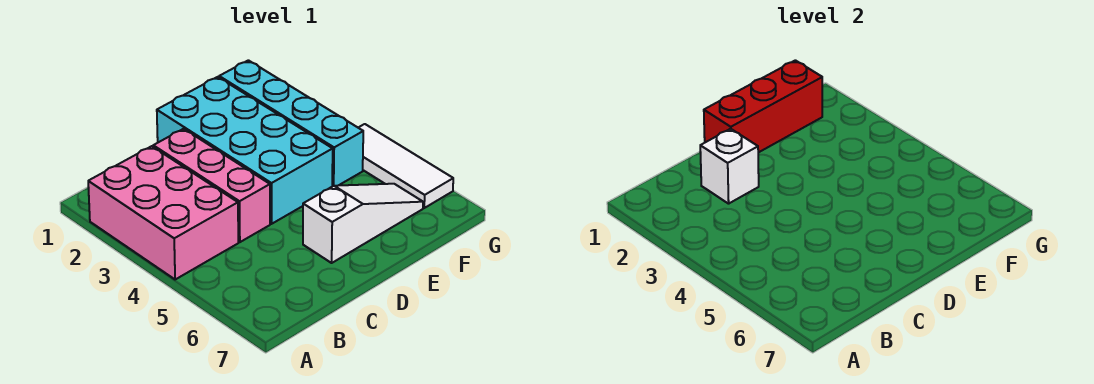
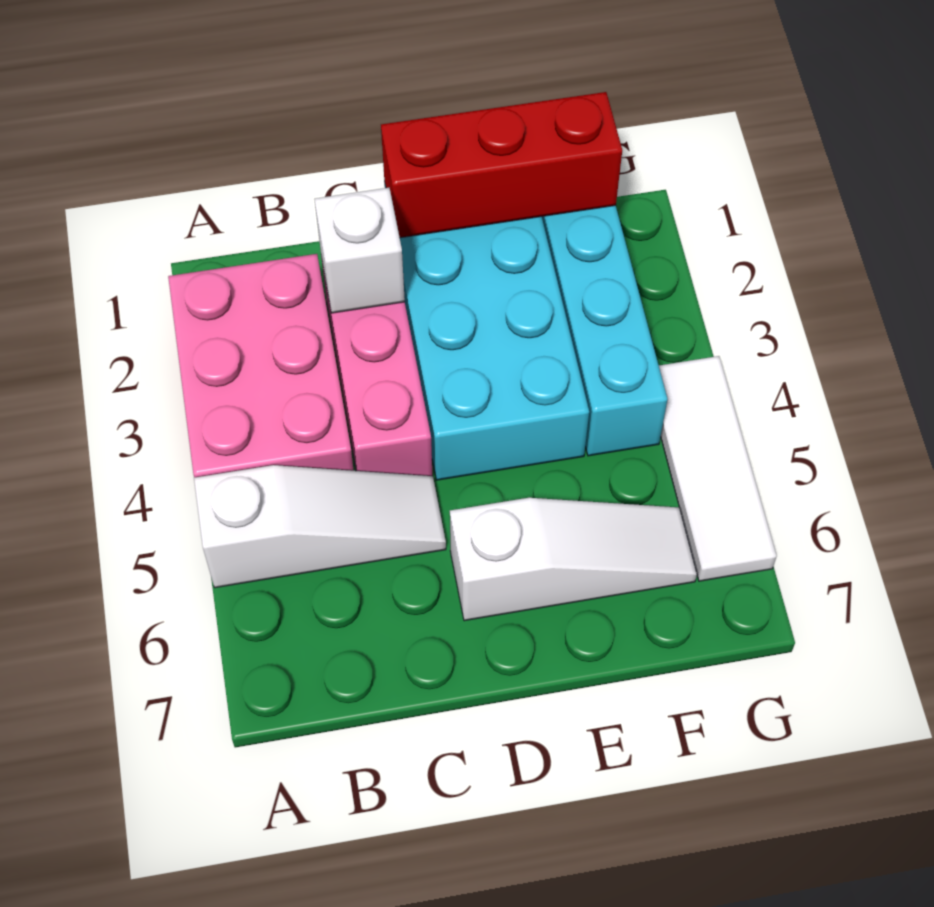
none -> white slope A5:C5 level 1 top A

